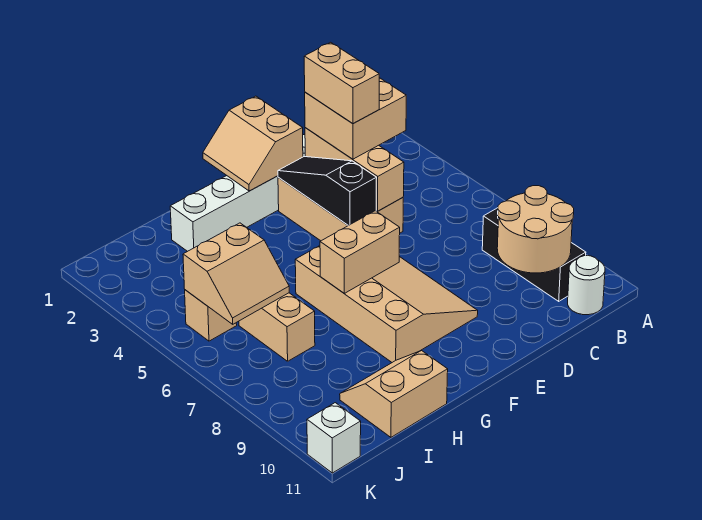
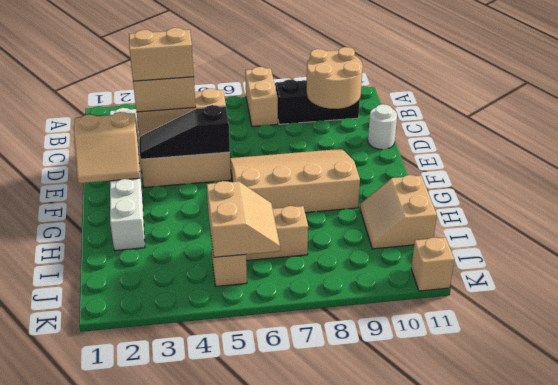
white round brick B11 level 1 -> white round brick D11 level 1
tan brick F7:G7 level 2 -> tan brick A7:B7 level 1
white brick K11 level 1 -> tan brick K11 level 1

